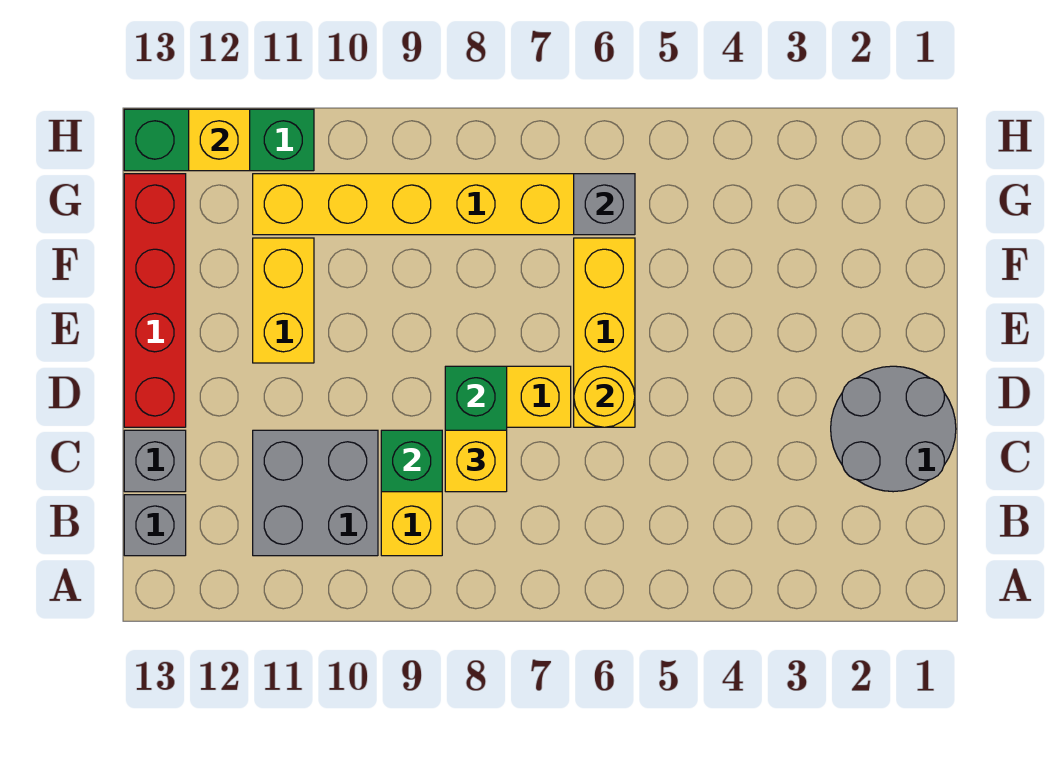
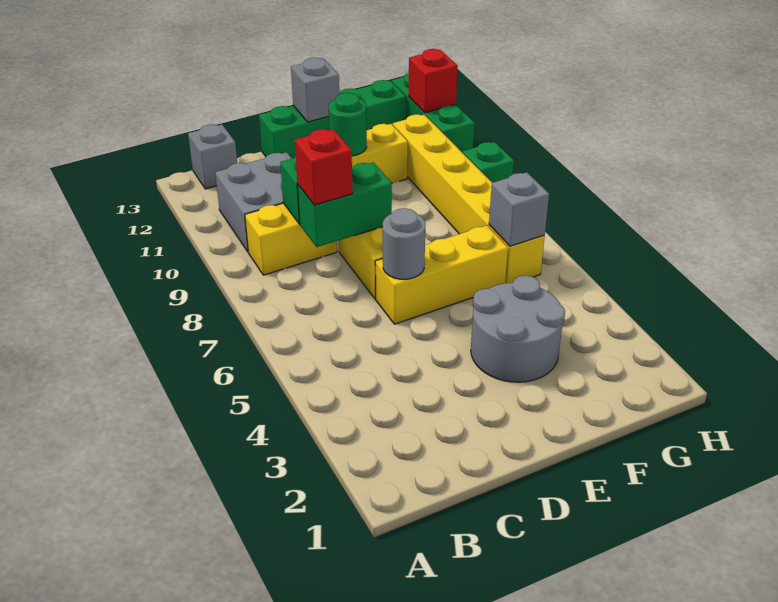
grey round brick C1:D2 level 1 -> grey round brick E3:F4 level 1
yellow brick C8 level 3 -> red brick C8 level 3
grey brick C13 level 1 -> grey brick E13 level 2
yellow round brick D6 level 2 -> grey round brick D6 level 2
red brick D13:G13 level 1 -> green brick D13:G13 level 1
none -> green round brick E11 level 2
none -> green brick H9 level 1
yellow brick H12 level 2 -> red brick H12 level 2

